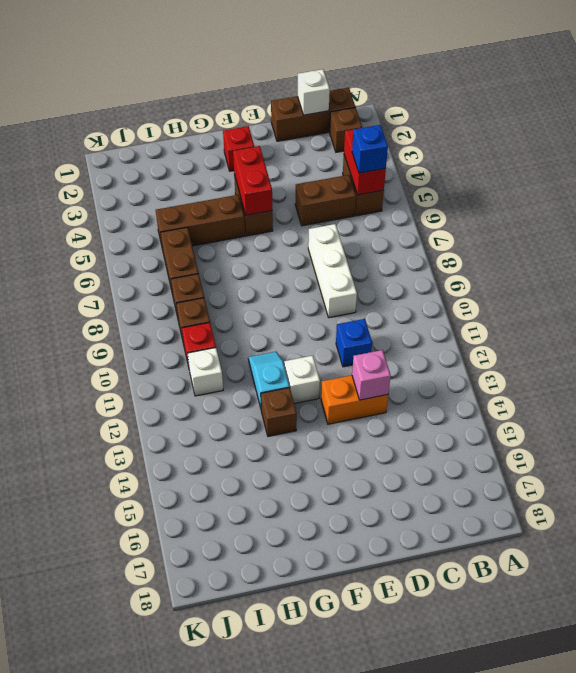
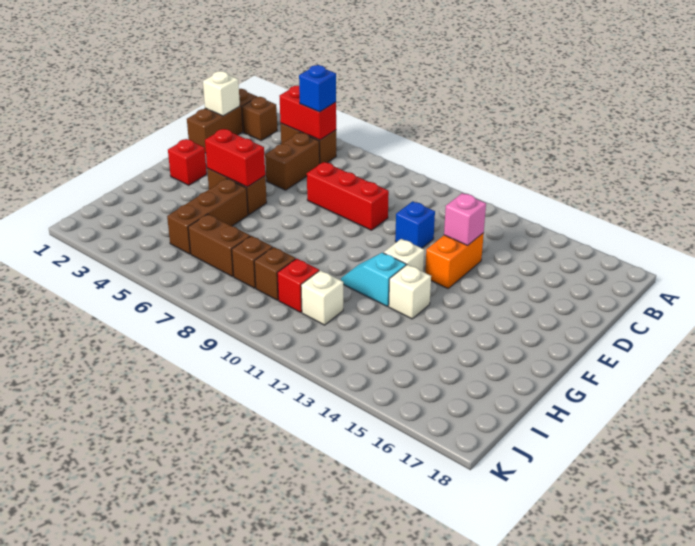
white brick D7:D9 level 1 -> red brick D7:D9 level 1
brown brick G13 level 1 -> white brick G13 level 1

